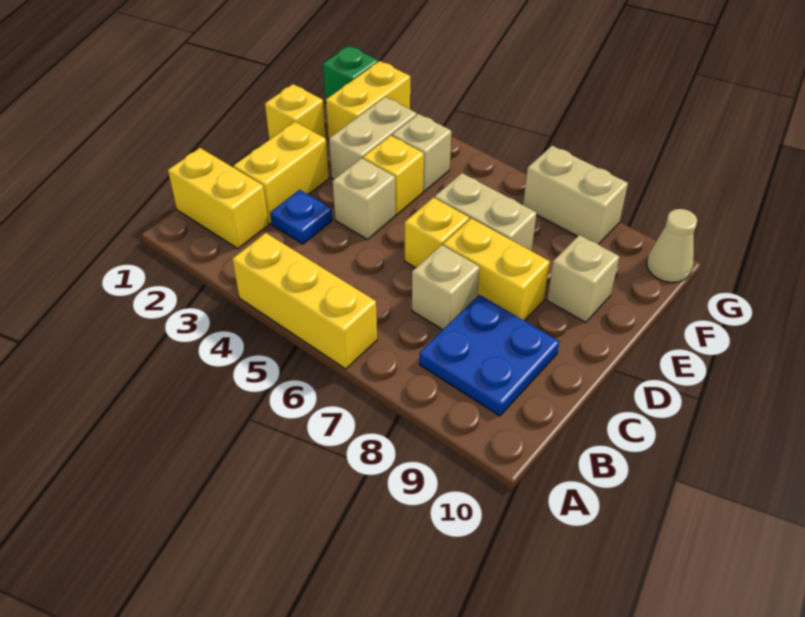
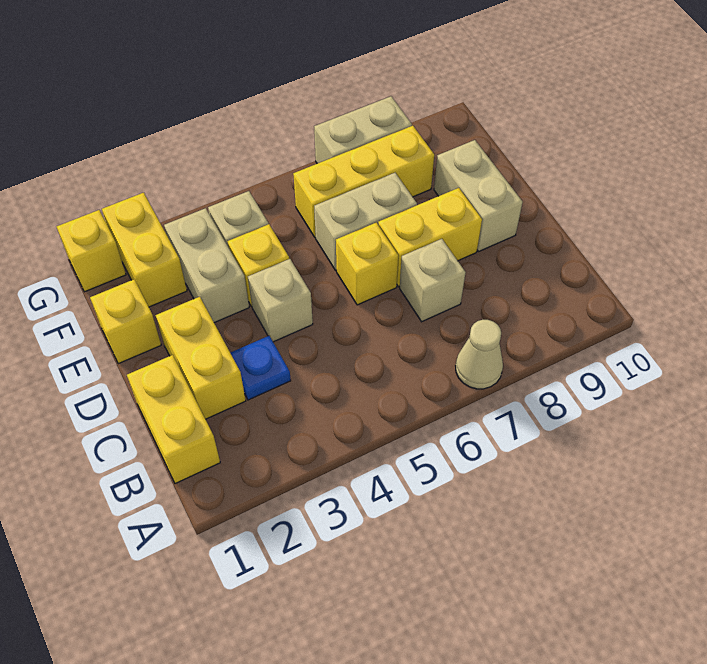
yellow brick A4:A6 level 1 -> yellow brick F6:F8 level 1
yellow brick B1:B2 level 1 -> yellow brick B1:C1 level 1
blue plate B8:C9 level 1 -> none
tan brick E9 level 1 -> tan brick D9:E9 level 1
green brick G1 level 1 -> yellow brick G1 level 1
tan cone G10 level 1 -> tan cone A7 level 1

